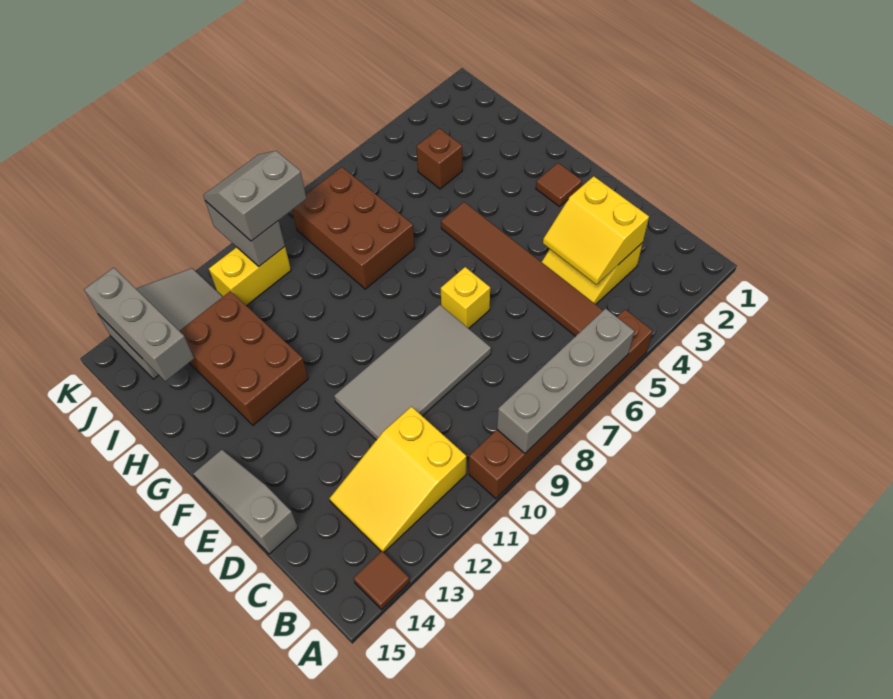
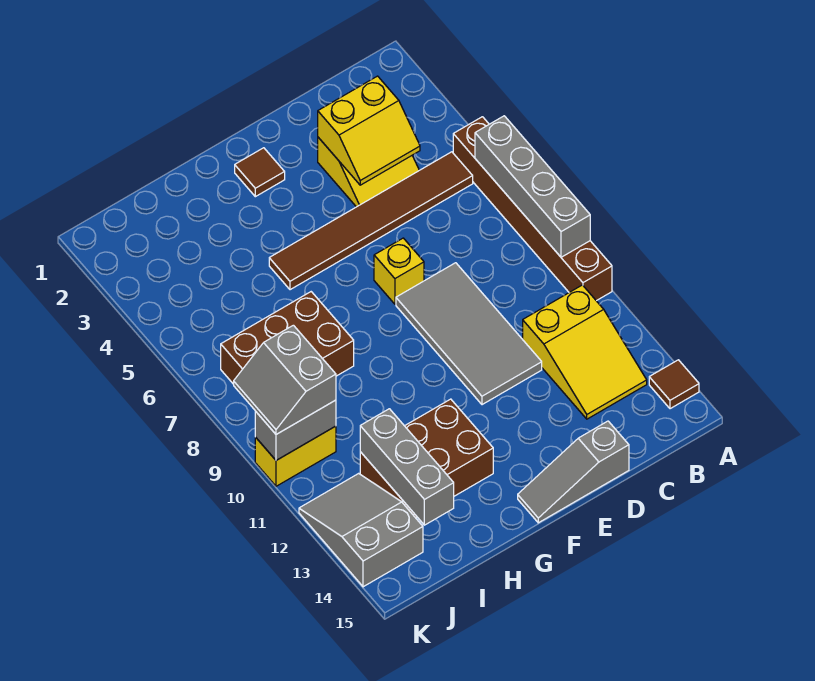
brown brick I4 level 1 -> none
grey brick I14:K14 level 2 -> grey brick I12:I14 level 2
yellow brick J10:J11 level 1 -> yellow brick J10:K10 level 1

